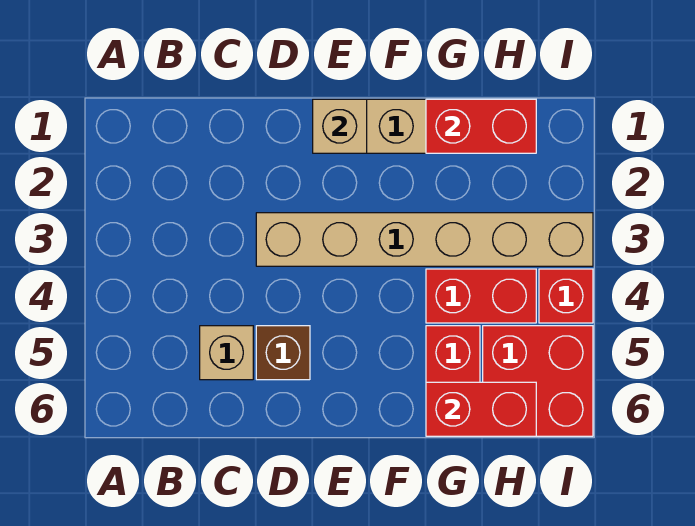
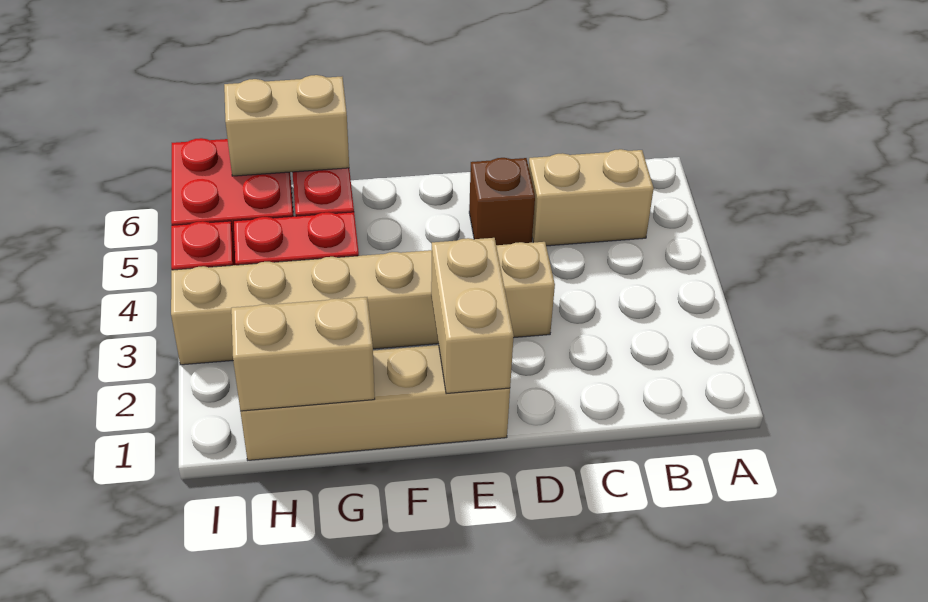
tan brick C5 level 1 -> tan brick B5:C5 level 1
tan brick E1 level 2 -> tan brick E1:E2 level 2
red brick G1:H1 level 2 -> tan brick G1:H1 level 2
red brick G6:H6 level 2 -> tan brick G6:H6 level 2

